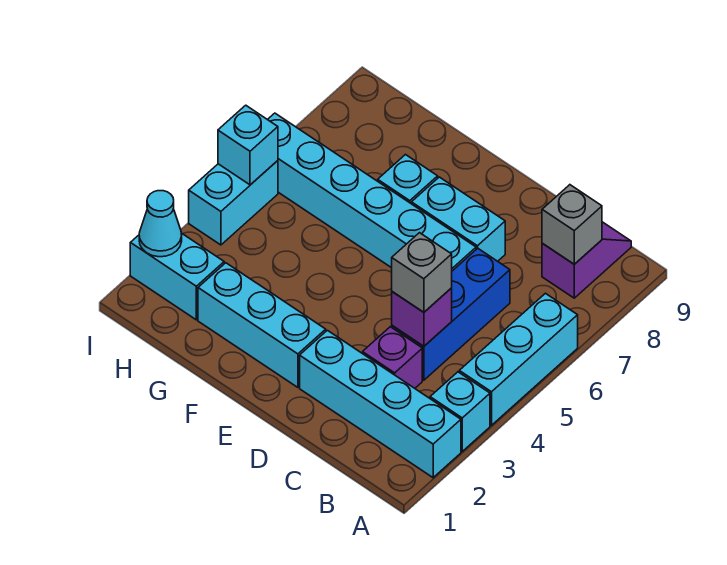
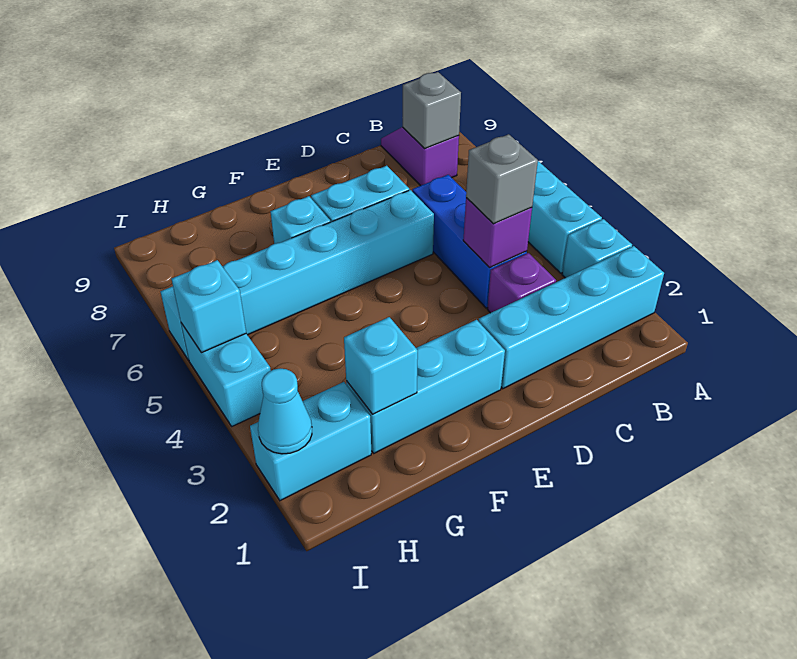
none -> cyan brick G2 level 2

